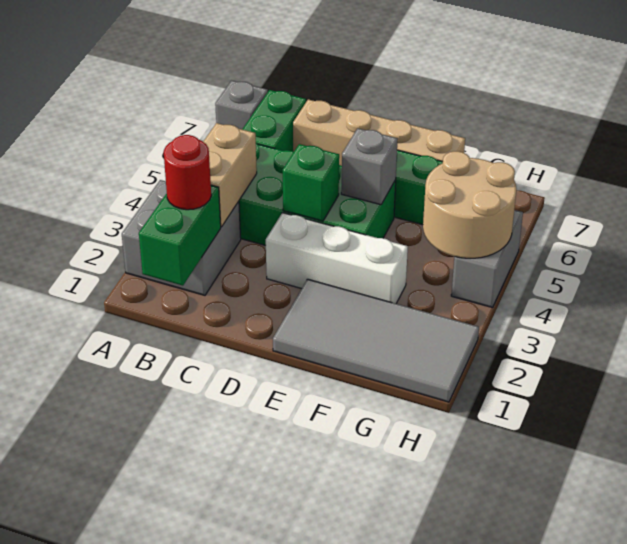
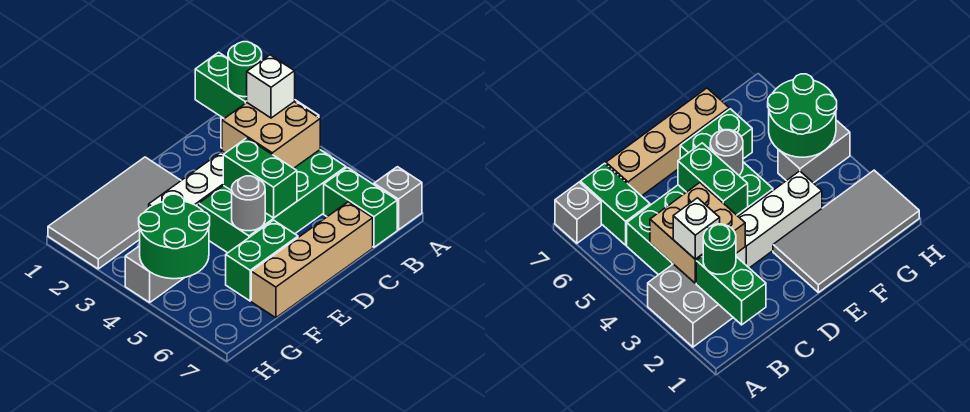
red round brick B2 level 3 -> green round brick B2 level 3
tan brick B3:B4 level 2 -> tan brick B3:C4 level 2
none -> white brick B3 level 3
green brick D4 level 2 -> green brick D4:D5 level 2
grey brick E5 level 2 -> grey round brick E5 level 2
tan round brick G4:H5 level 2 -> green round brick G4:H5 level 2
grey brick H4:H5 level 1 -> grey brick G4:H4 level 1

